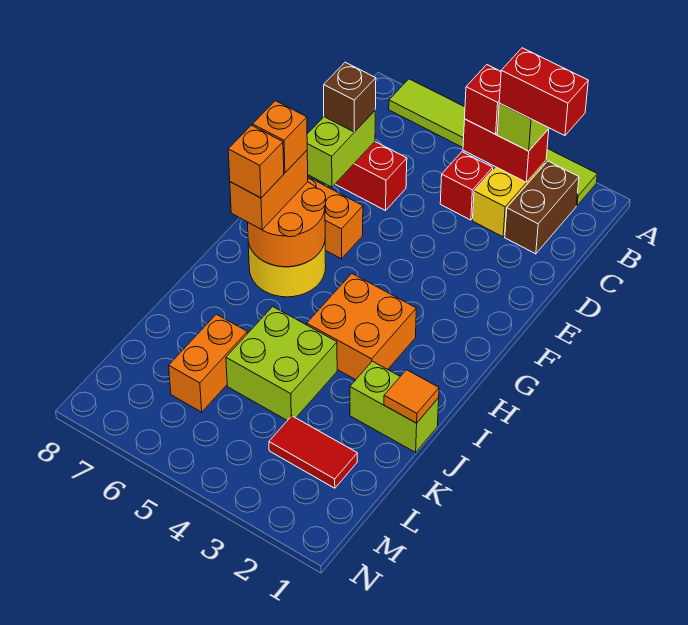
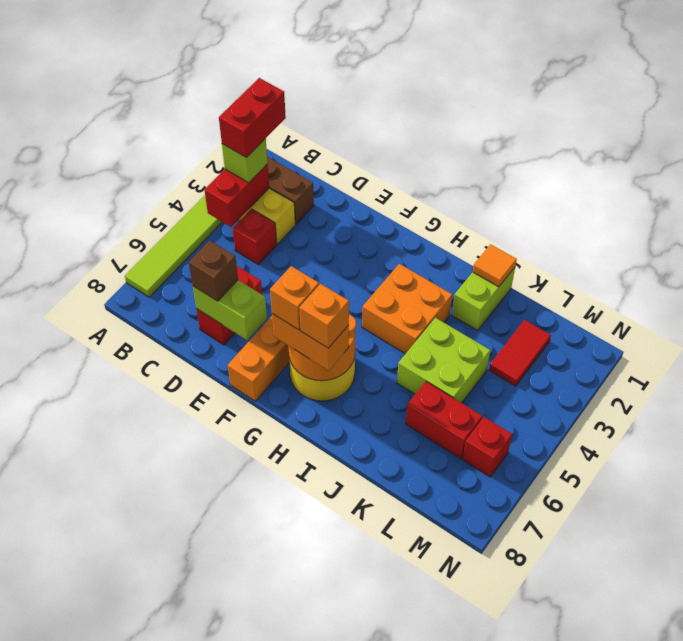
red brick B4 level 3 -> red brick M6 level 1
orange brick K6:L6 level 1 -> red brick K6:L6 level 1

